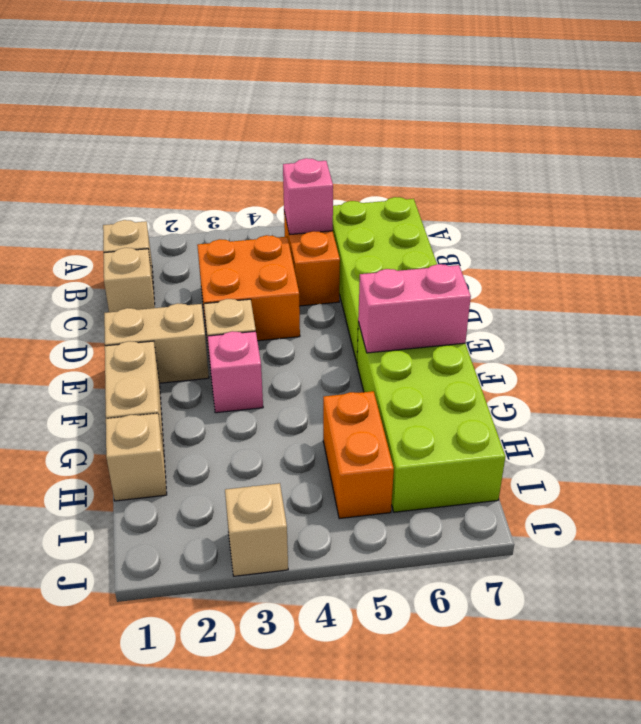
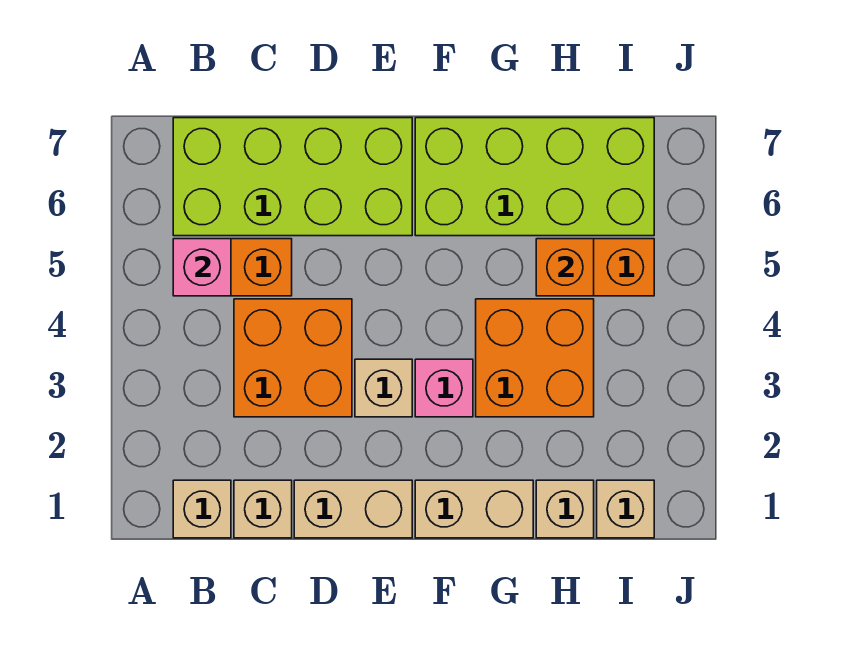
tan brick E1:E2 level 1 -> tan brick D1:E1 level 1
pink brick F6:F7 level 2 -> none
none -> orange brick G3:H4 level 1
none -> orange brick H5 level 2
tan brick J3 level 1 -> tan brick I1 level 1

